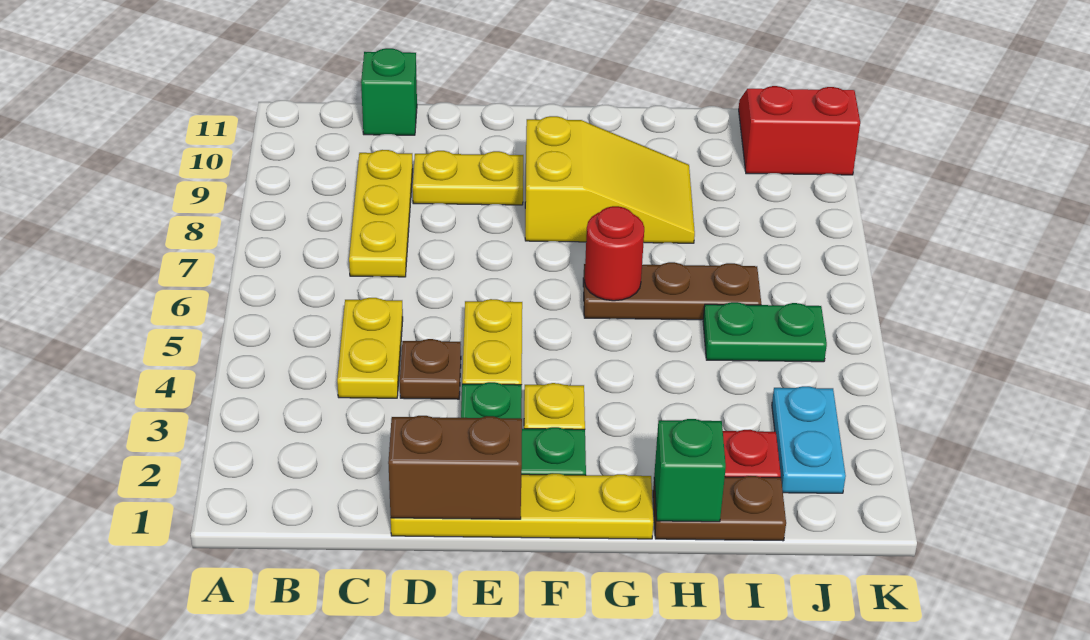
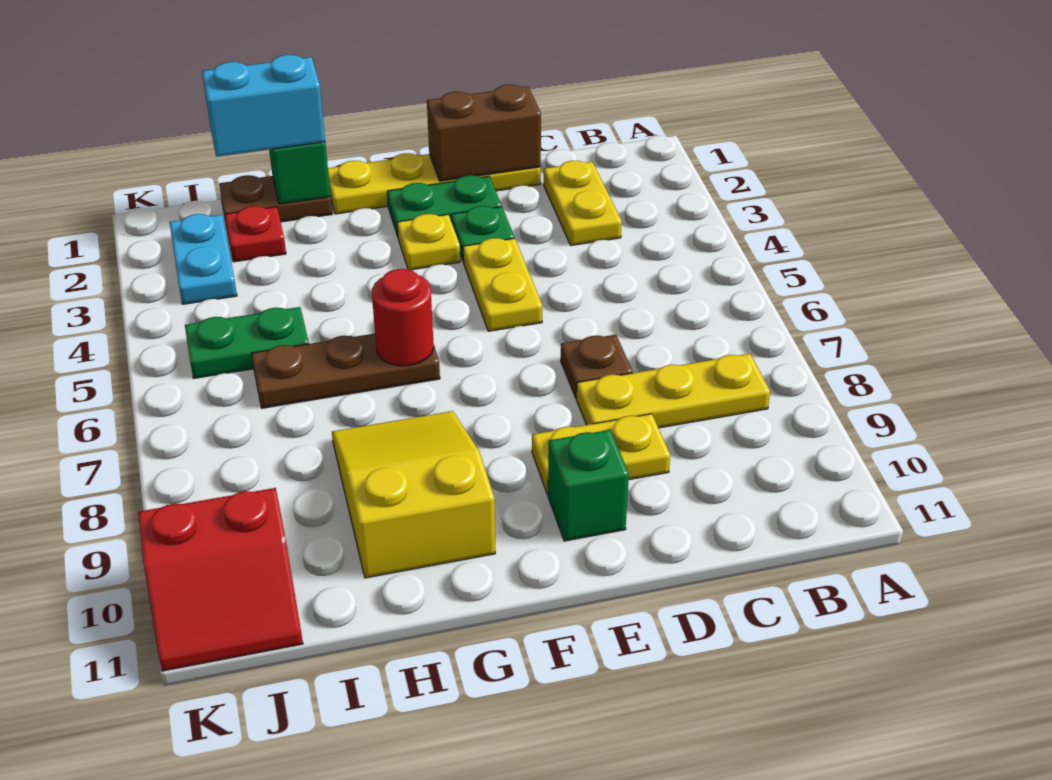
yellow plate C4:C5 level 1 -> yellow plate C2:C3 level 1
yellow plate C7:C9 level 1 -> yellow plate B8:D8 level 1
green brick C11 level 1 -> green brick E10 level 1
brown plate D4 level 1 -> brown plate D7 level 1
yellow slope F8:H9 level 1 top F -> yellow slope G8:H10 level 1 top 10
none -> cyan brick H1:I1 level 3

